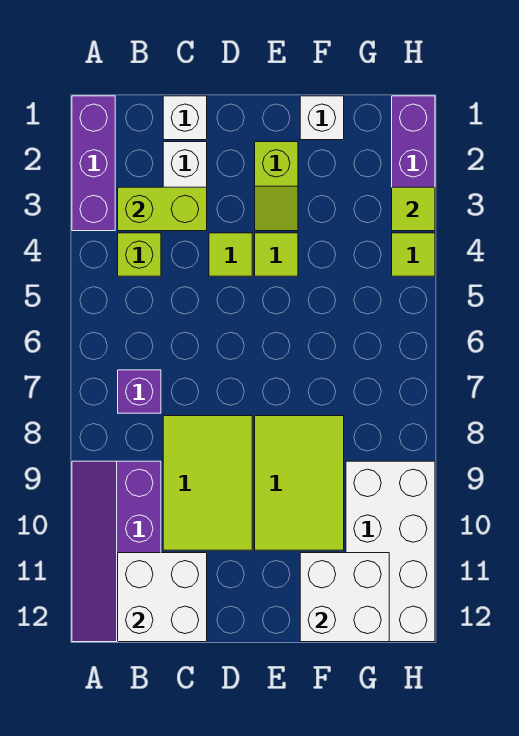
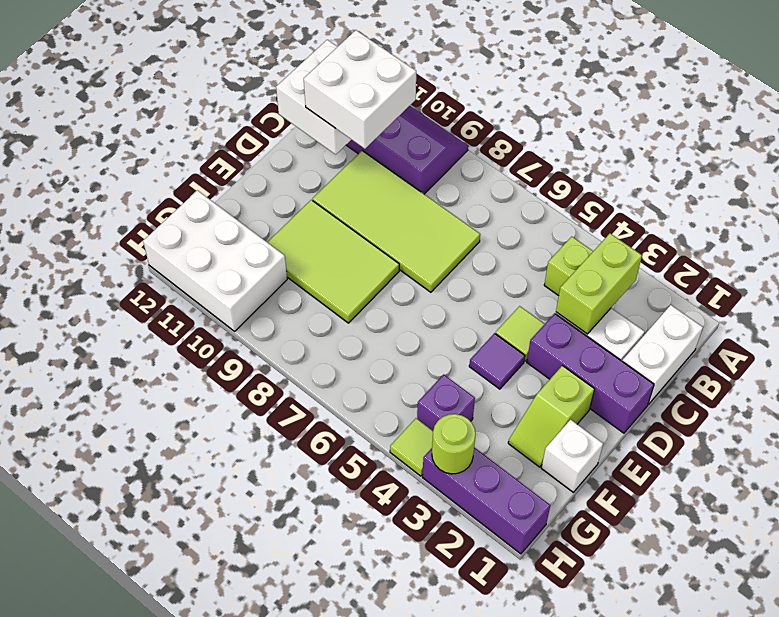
purple brick A1:A3 level 1 -> purple brick D1:D3 level 1
purple brick B7 level 1 -> purple brick G4 level 1
white brick C1 level 1 -> white brick B1:C1 level 1
lime tile C8:D10 level 1 -> lime tile C7:D10 level 1
lime slope E2:E3 level 1 top 2 -> lime slope E2:F2 level 1 top E
lime tile E4 level 1 -> purple tile E4 level 1
white brick F11:G12 level 2 -> white brick B10:C11 level 3
white brick G9:H12 level 1 -> white brick G10:H12 level 1
lime tile H3 level 2 -> lime round brick H3 level 2

